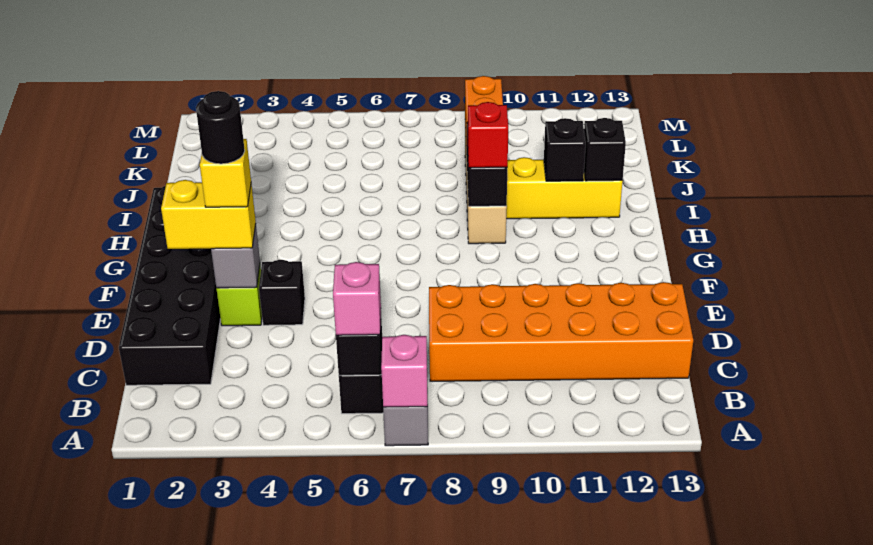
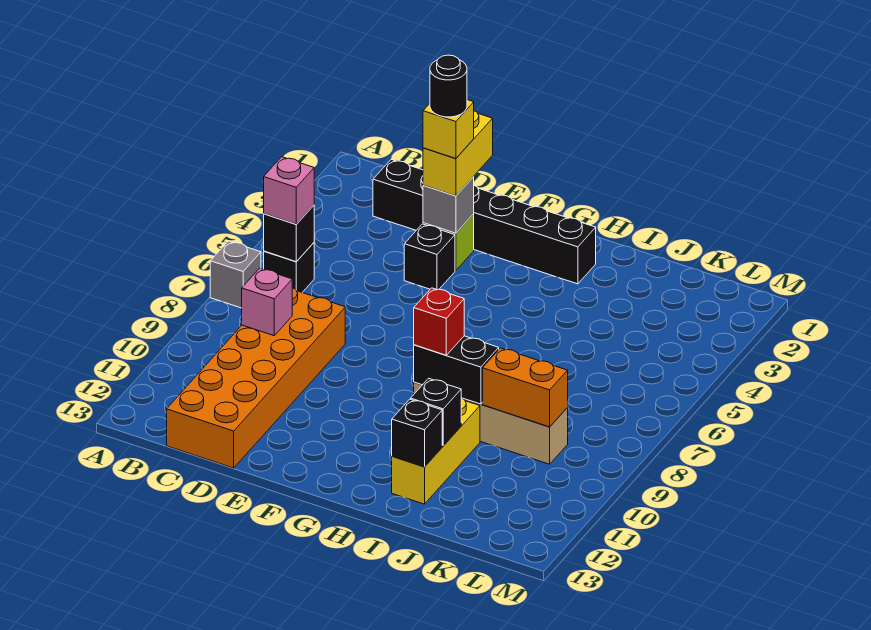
pink brick A7 level 2 -> pink brick C9 level 2
black brick C1:H2 level 1 -> black brick C2:H2 level 1

